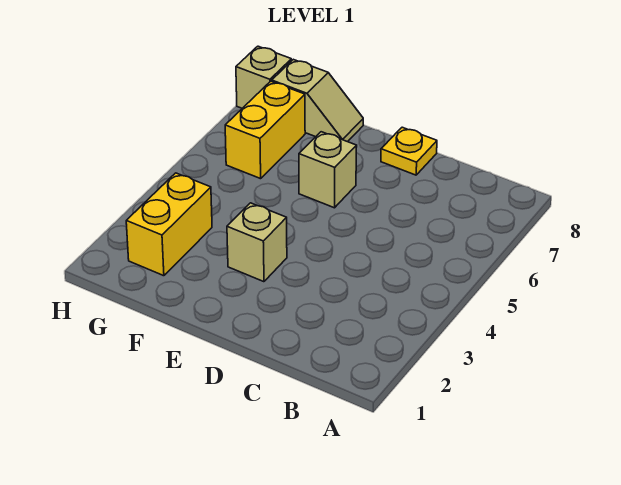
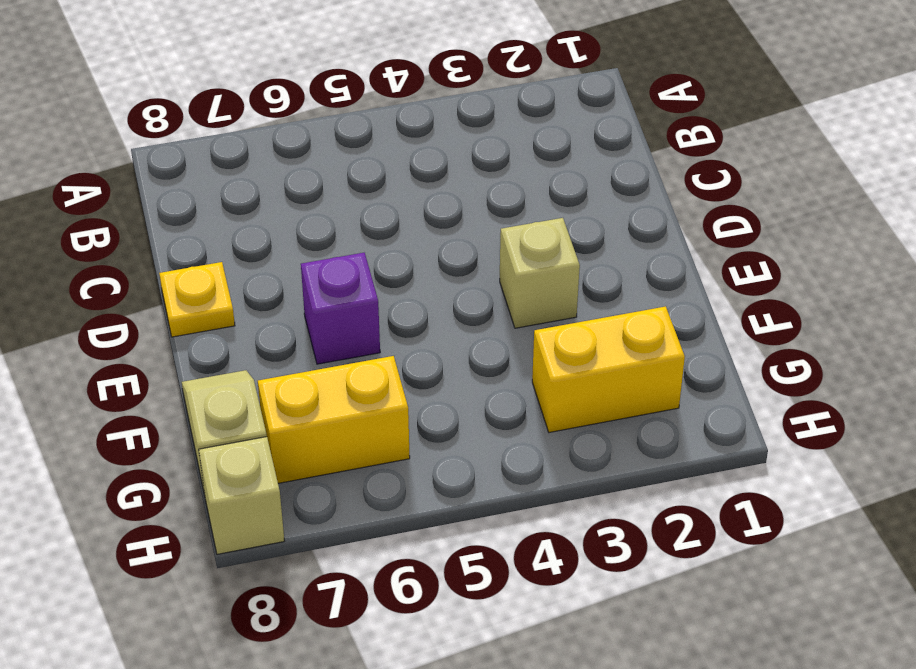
tan brick E6 level 1 -> purple brick E6 level 1

